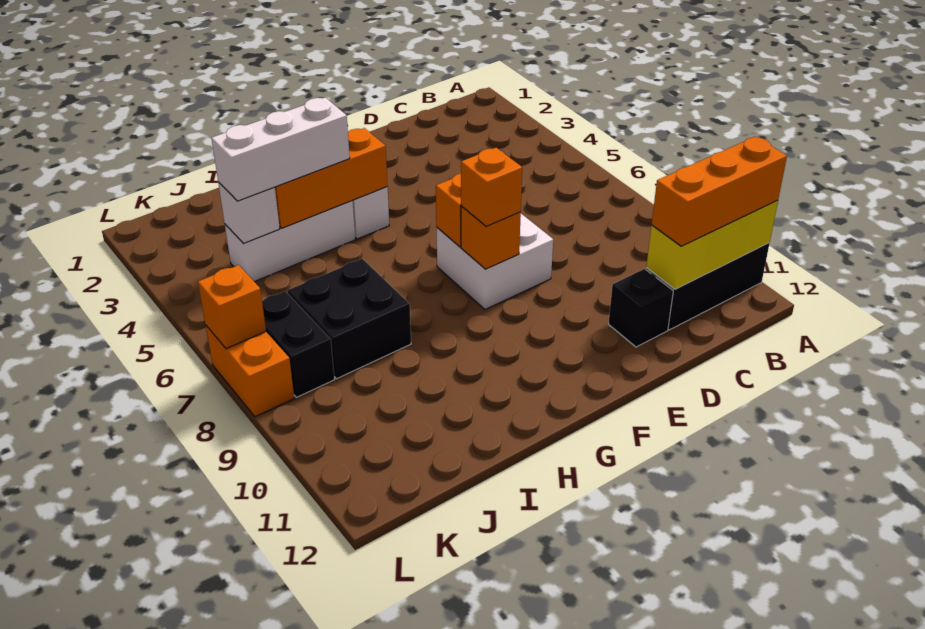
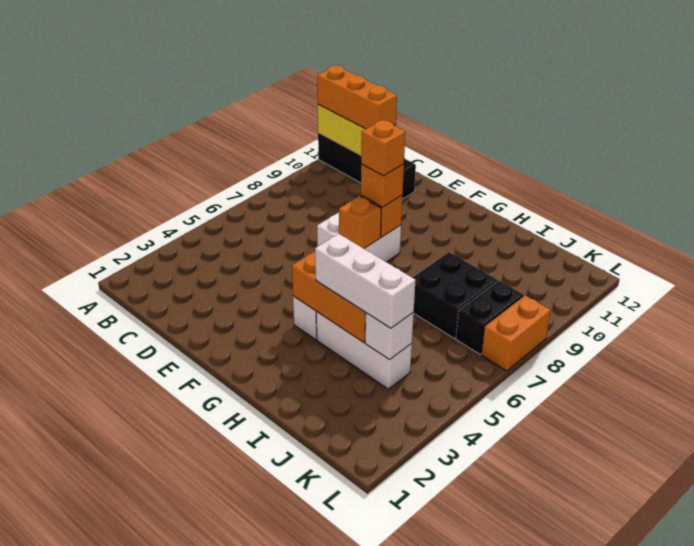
orange brick L7 level 2 -> orange brick F8 level 4

